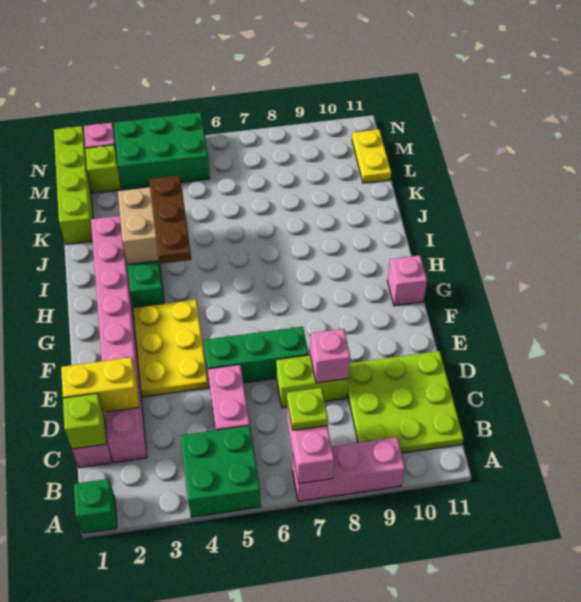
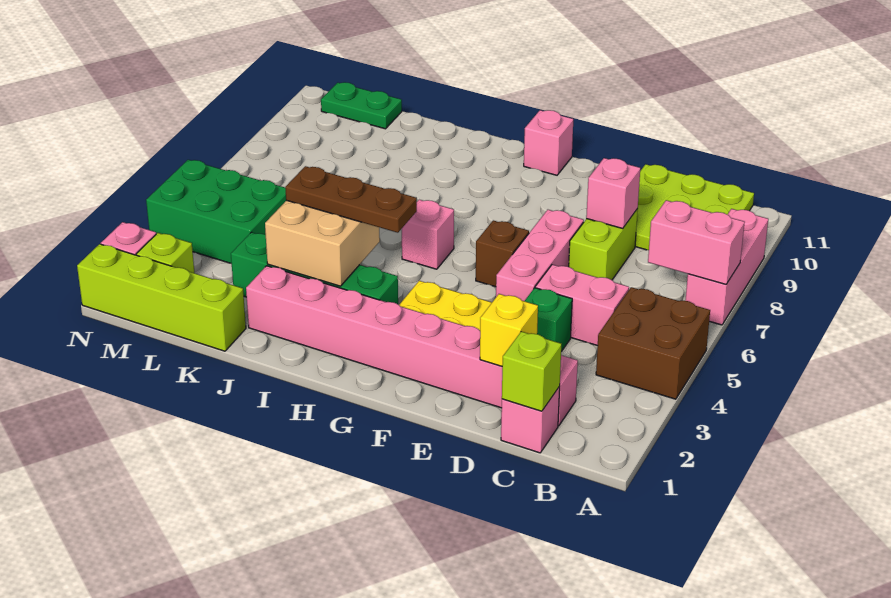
green brick A1 level 1 -> green brick D4 level 1
green brick A4:B5 level 1 -> brown brick A4:B5 level 1
lime plate B7 level 3 -> none
yellow brick D1:D2 level 2 -> yellow brick D2 level 2
green brick E5:E7 level 1 -> pink brick E5:E7 level 1
none -> brown brick F6 level 1
none -> pink brick H6 level 1
yellow plate L11:M11 level 1 -> green plate L11:M11 level 1
green brick M3:N5 level 1 -> green brick L4:N5 level 1

